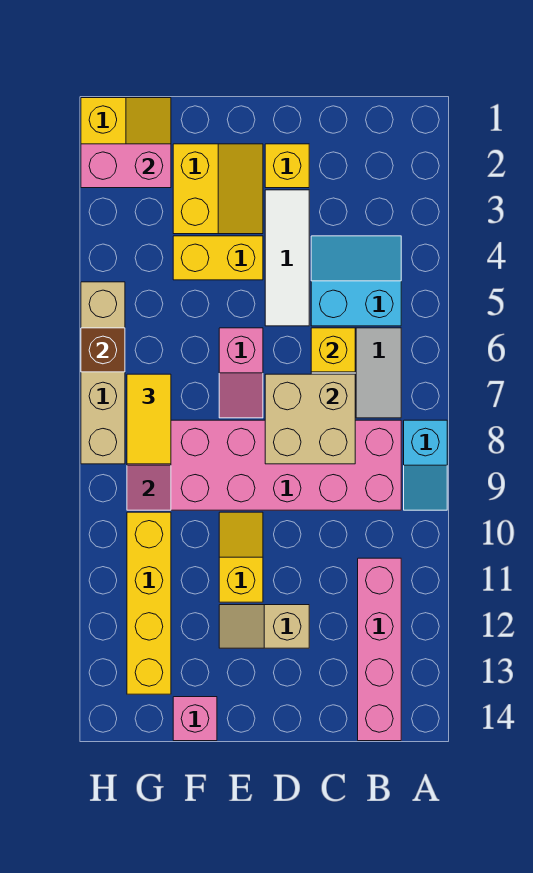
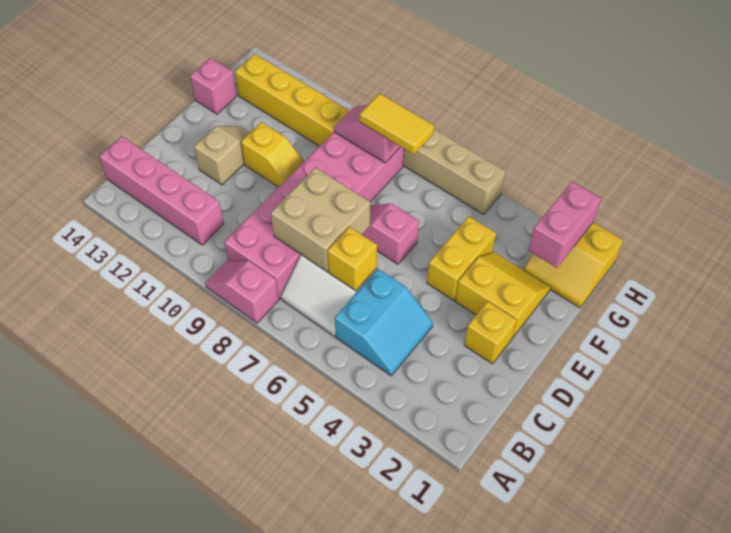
cyan slope A8:A9 level 1 top 8 -> pink slope A8:A9 level 1 top 8
white tile D3:D5 level 1 -> none
yellow slope E2:F3 level 1 top F -> yellow slope E2:F3 level 1 top E
brown brick H6 level 2 -> none

